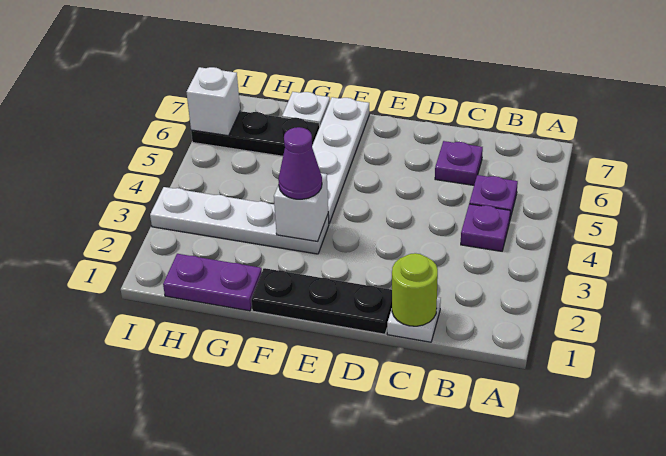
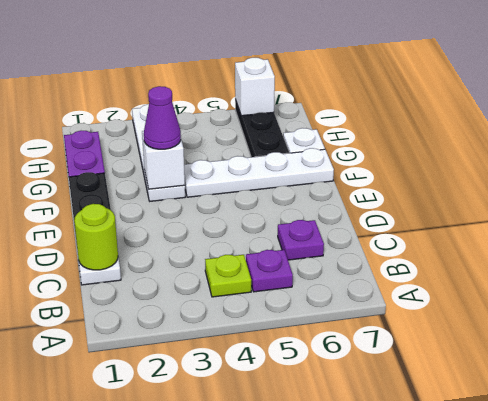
purple plate B4 level 1 -> lime plate B4 level 1

